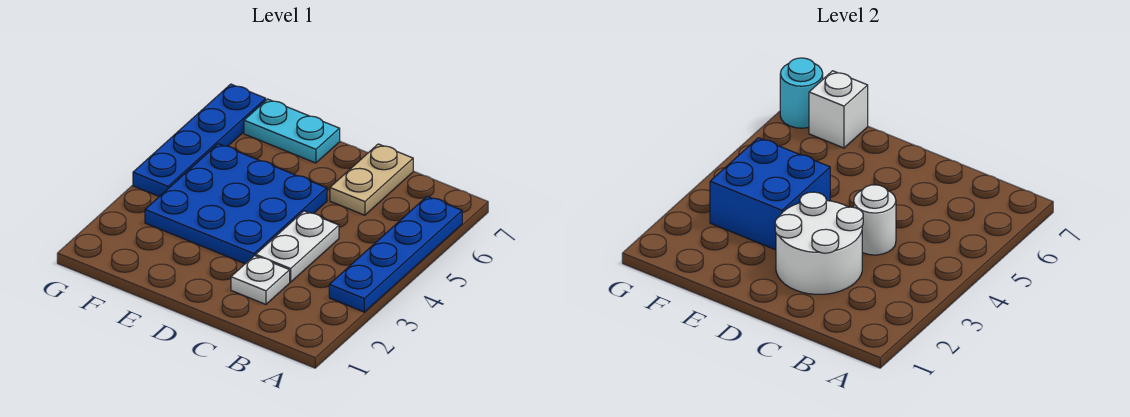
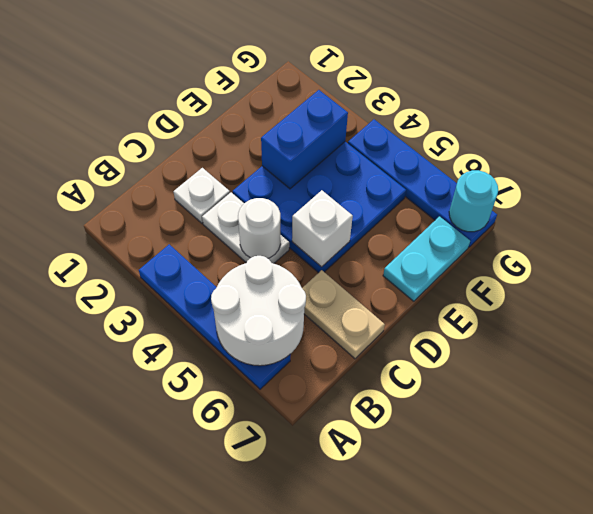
white round brick C2:D3 level 2 -> white round brick A5:B6 level 2
blue brick E3:F4 level 2 -> blue brick E3:F3 level 2
white brick F7 level 2 -> white brick D5 level 2

